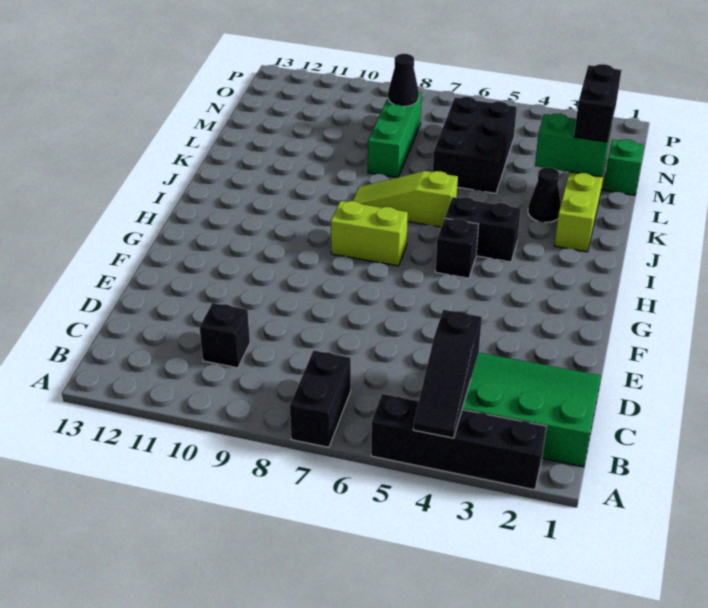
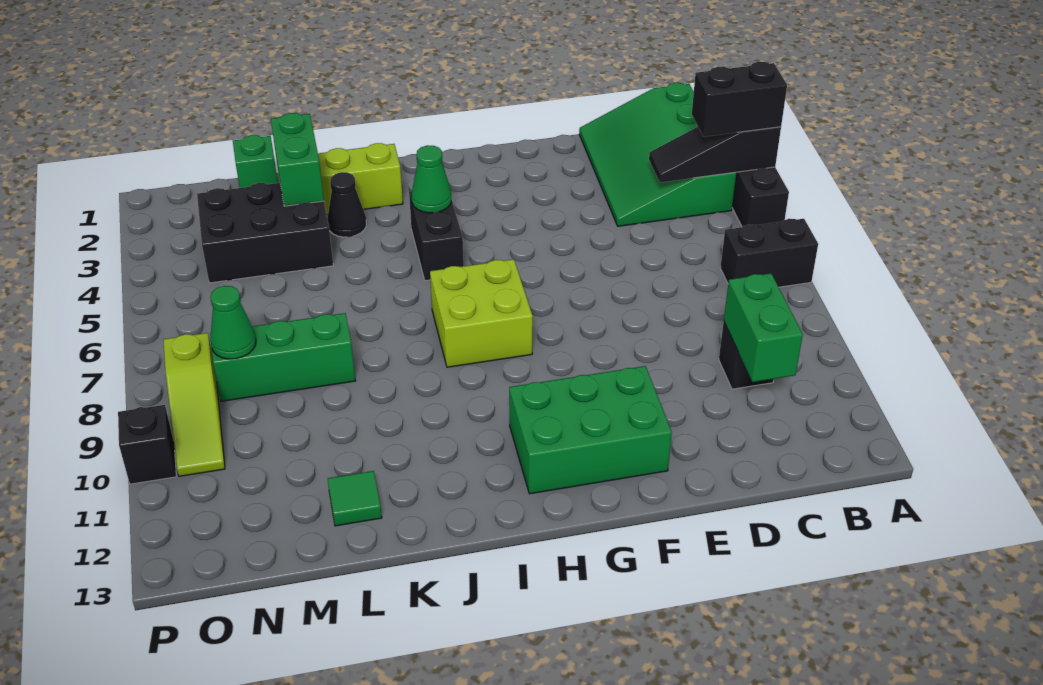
black slope A4:C4 level 2 top C -> black slope A4:C4 level 2 top A
none -> green brick C10:C11 level 2
none -> green brick F11:H12 level 1
black brick H5 level 1 -> black brick P10 level 1
lime brick H7:H8 level 1 -> lime brick H7:I8 level 1
none -> green cone I4 level 2
lime slope J6:J8 level 1 top 6 -> lime slope O8:O10 level 1 top 8
black brick L2:M2 level 3 -> black brick A4:B4 level 3
black brick L5:N6 level 1 -> black brick L3:N4 level 1
none -> green tile L12 level 1
black cone N8 level 2 -> green cone N8 level 2

